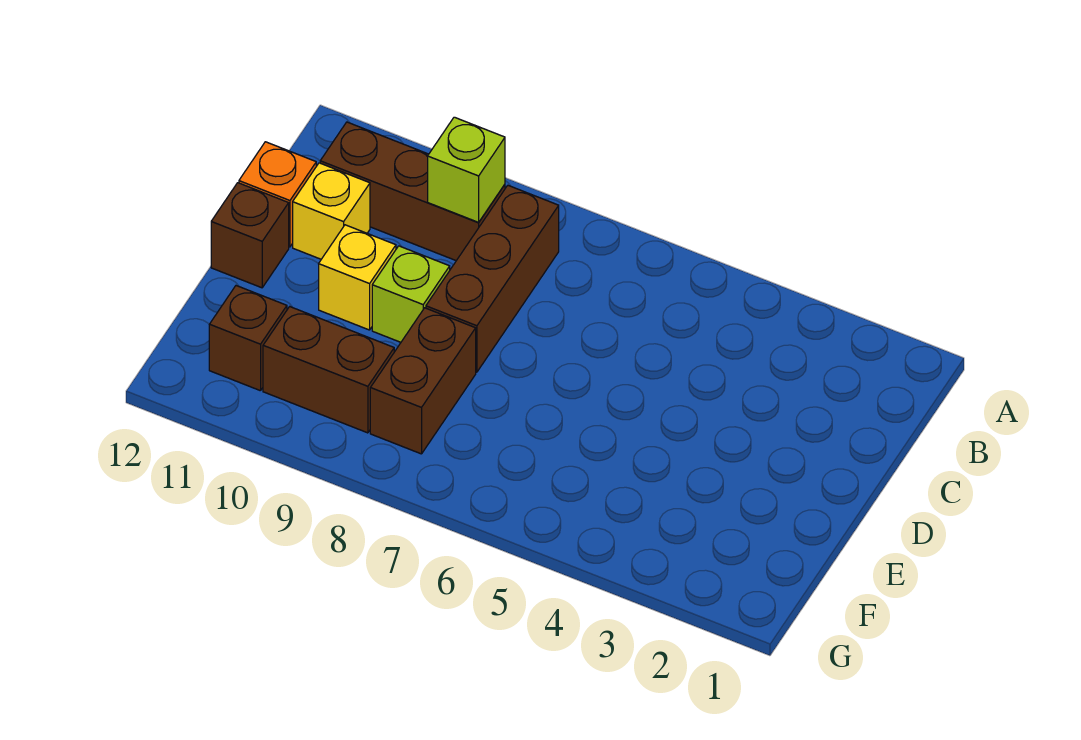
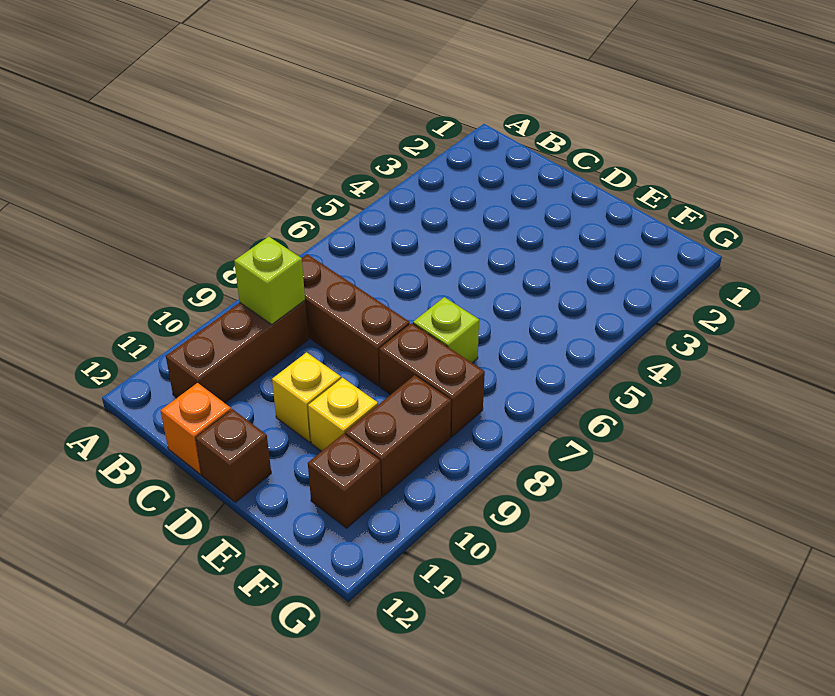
yellow brick C11 level 1 -> yellow brick E10 level 1
lime brick D9 level 1 -> lime brick E7 level 1

